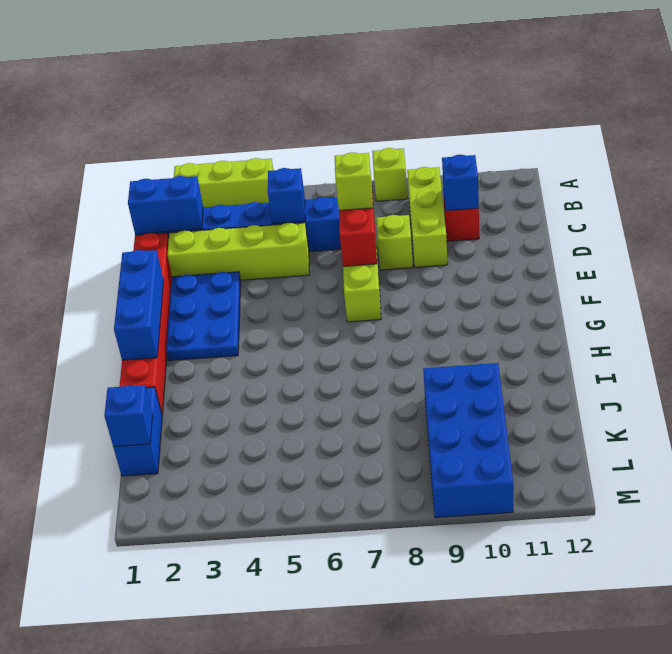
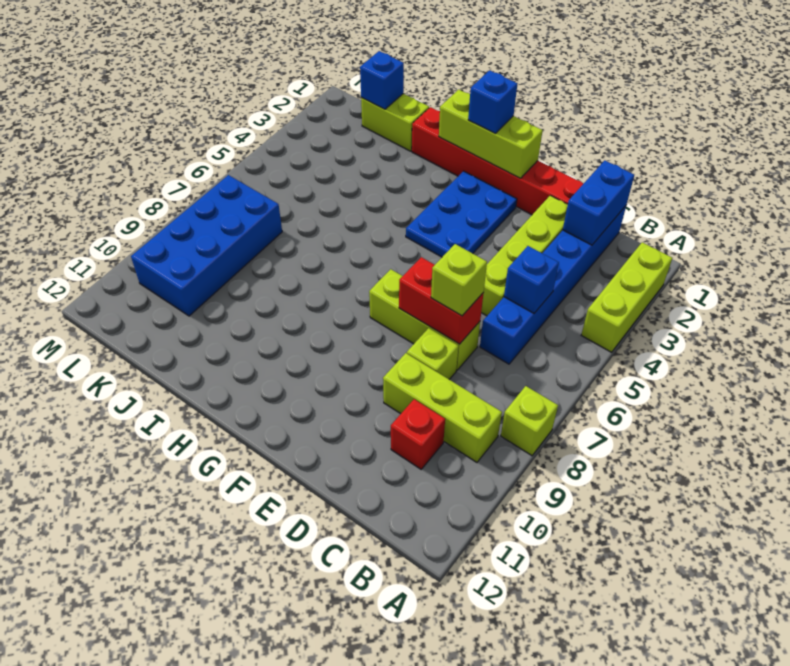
blue brick C10 level 2 -> blue brick G1 level 3
blue plate E2:G3 level 1 -> blue plate F2:G4 level 1
blue brick F1:H1 level 2 -> lime brick F1:H1 level 2
blue brick J1:K1 level 1 -> lime brick J1:K1 level 1
blue brick J9:M10 level 1 -> blue brick K7:L10 level 1

